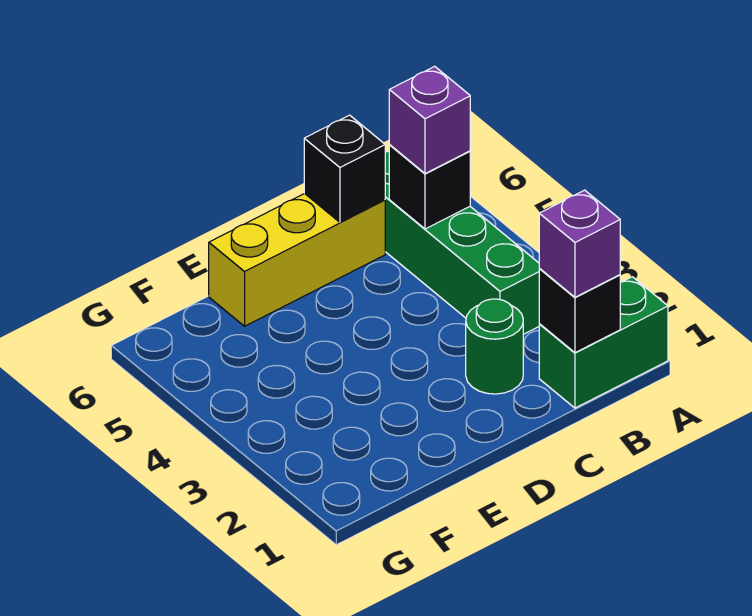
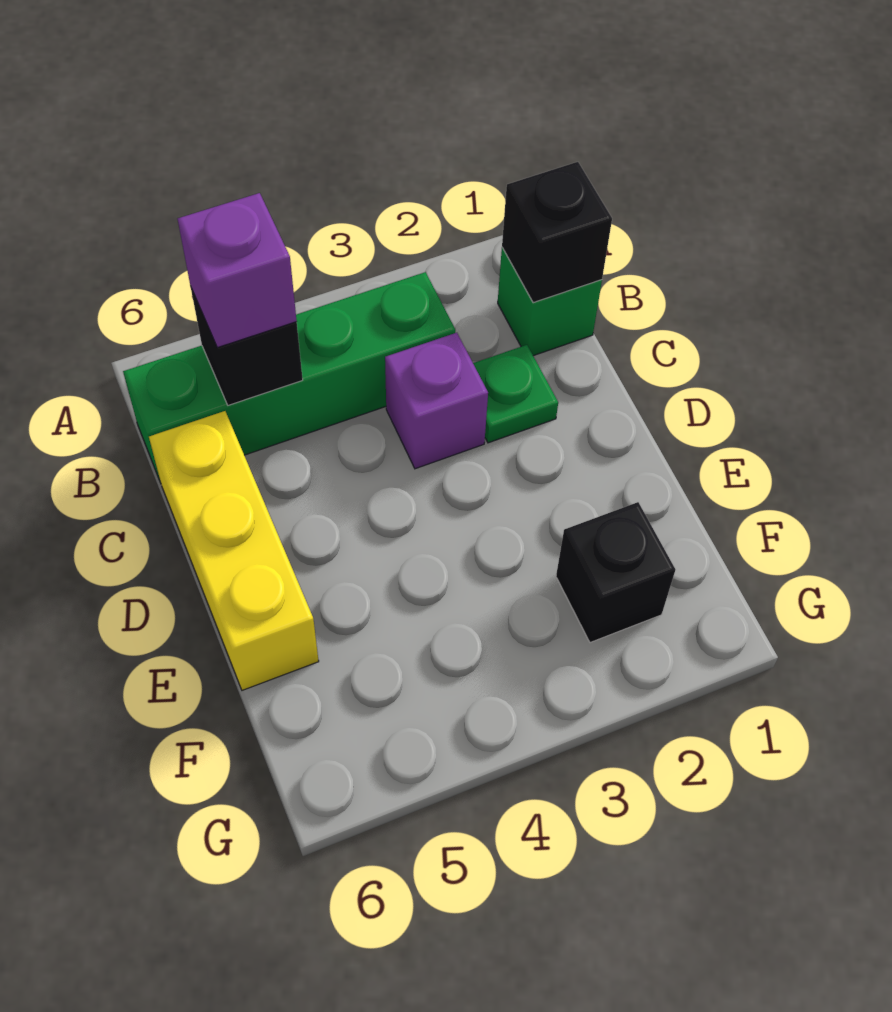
green brick A1:B1 level 1 -> green brick B1 level 1
purple brick B1 level 3 -> purple brick C3 level 1
green round brick C2 level 1 -> green plate C2 level 1
black brick C6 level 2 -> black brick F2 level 1

